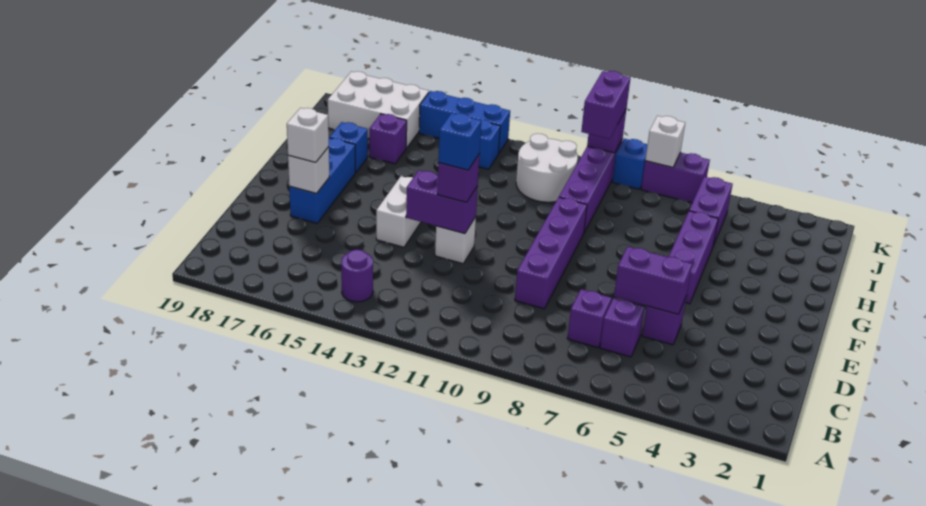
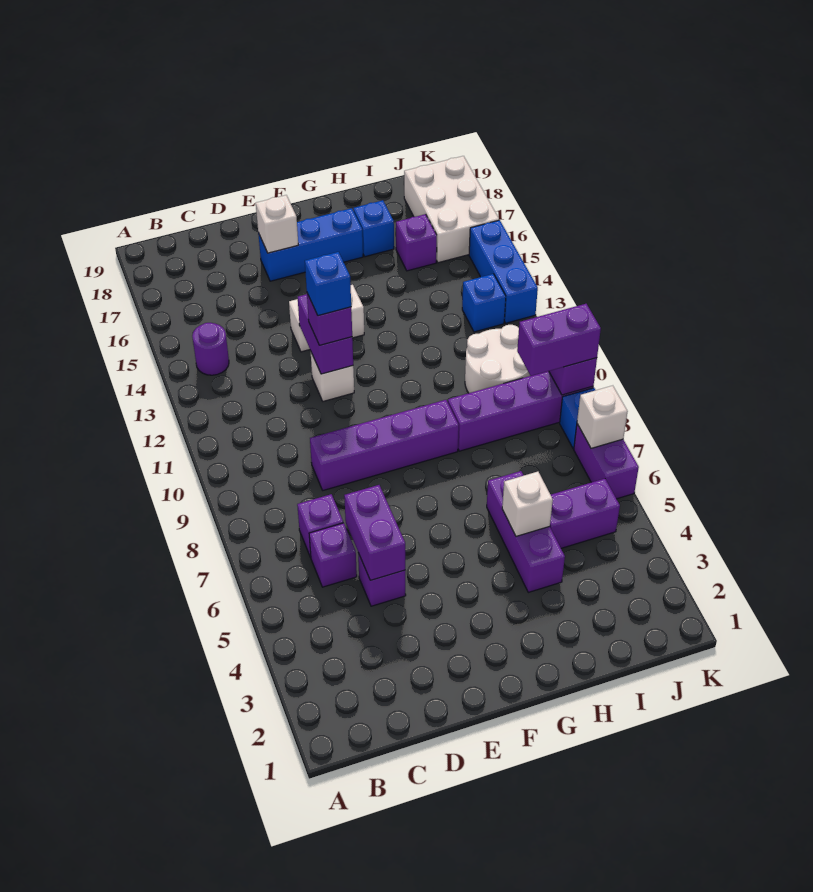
white brick E17 level 3 -> white brick H5 level 2
purple brick F5:H5 level 1 -> purple brick H4:H6 level 1

